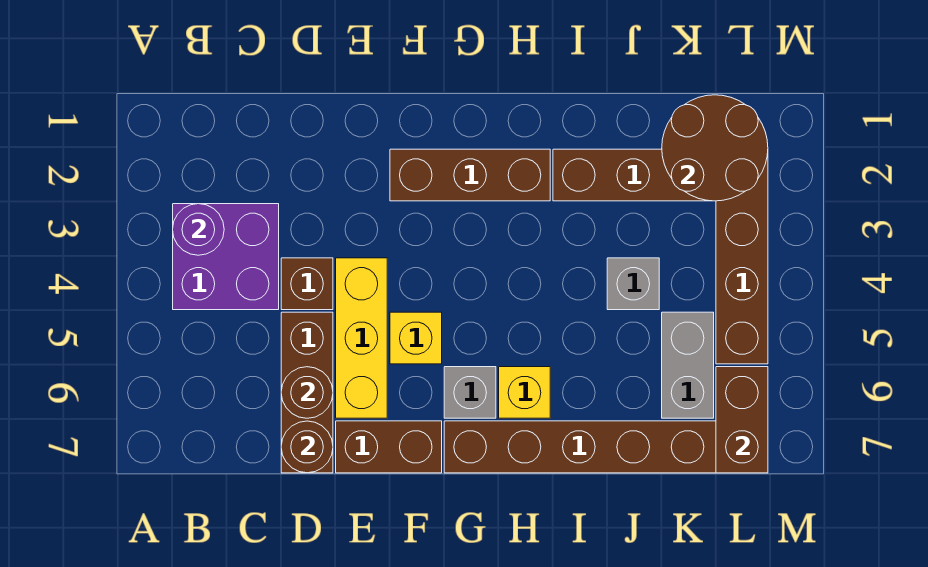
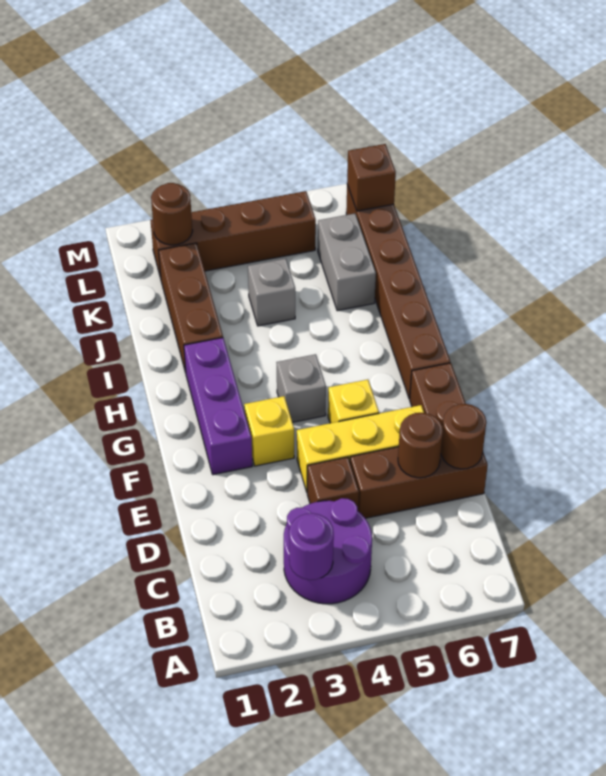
purple brick B3:C4 level 1 -> purple round brick B3:C4 level 1
brown brick F2:H2 level 1 -> purple brick F2:H2 level 1
grey brick G6 level 1 -> grey brick G4 level 1
yellow brick H6 level 1 -> yellow brick F3 level 1
brown round brick K1:L2 level 2 -> brown round brick L2 level 2
grey brick K5:K6 level 1 -> grey brick J6:K6 level 1
brown brick L6:L7 level 2 -> brown brick L7 level 2

